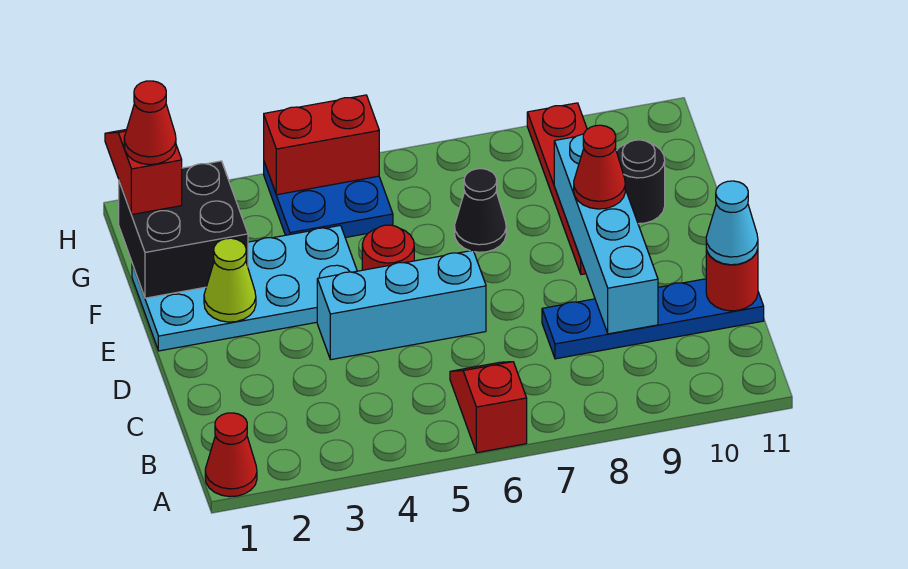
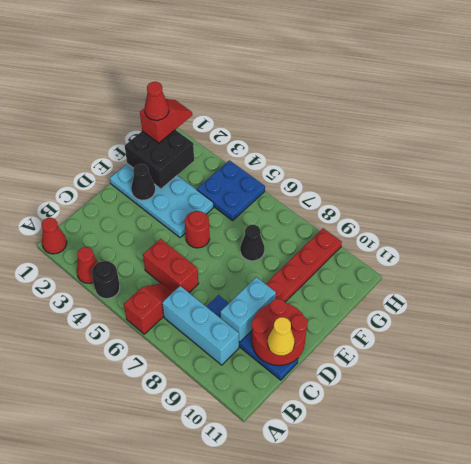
cyan brick C9:F9 level 2 -> cyan brick C9:D9 level 2
red round brick C11 level 2 -> red round brick C10:D11 level 2
cyan cone C11 level 3 -> yellow cone C11 level 3
cyan brick D4:D6 level 1 -> cyan brick B7:B9 level 1
lime cone E2 level 2 -> black cone E2 level 2
red cone E9 level 3 -> red cone A3 level 1
black round brick F10 level 1 -> black round brick A4 level 1
red brick H4:H5 level 2 -> red brick C5:C6 level 1

